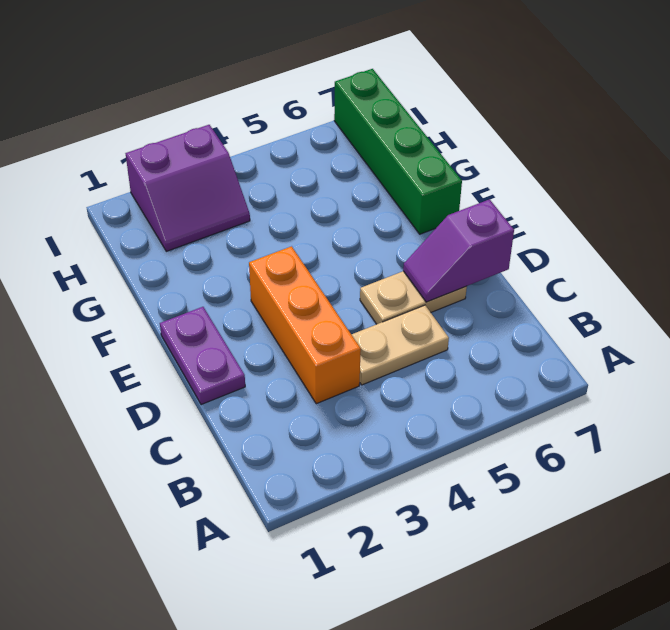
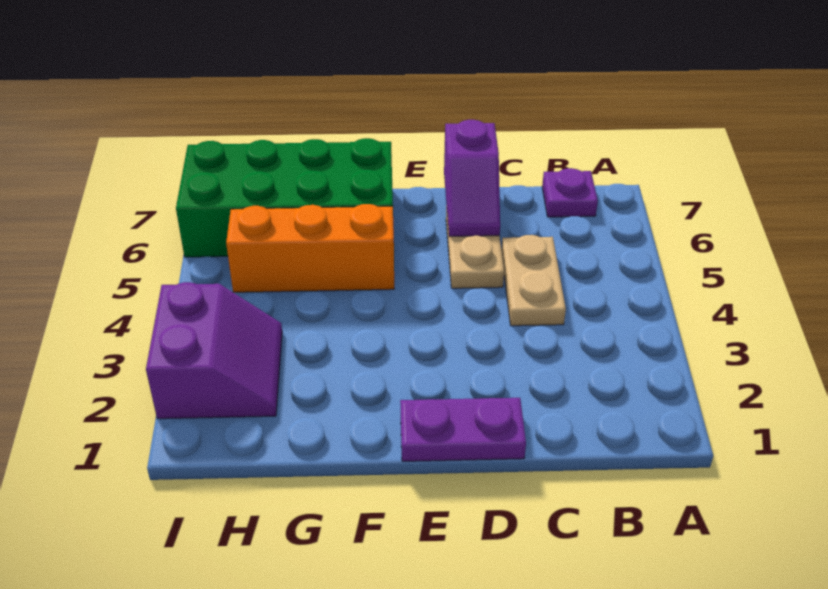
none -> purple plate B7 level 1
orange brick C3:E3 level 1 -> orange brick F5:H5 level 1
green brick F7:I7 level 1 -> green brick F6:I7 level 1

